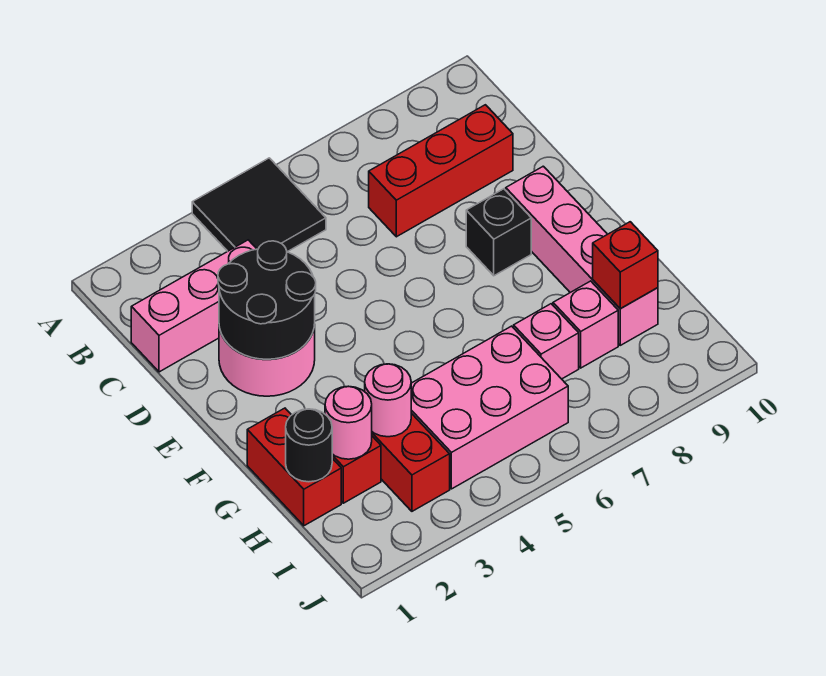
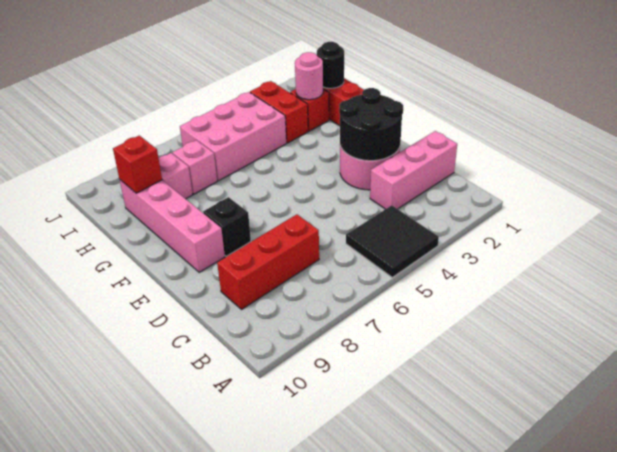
pink round brick H3 level 2 -> none

